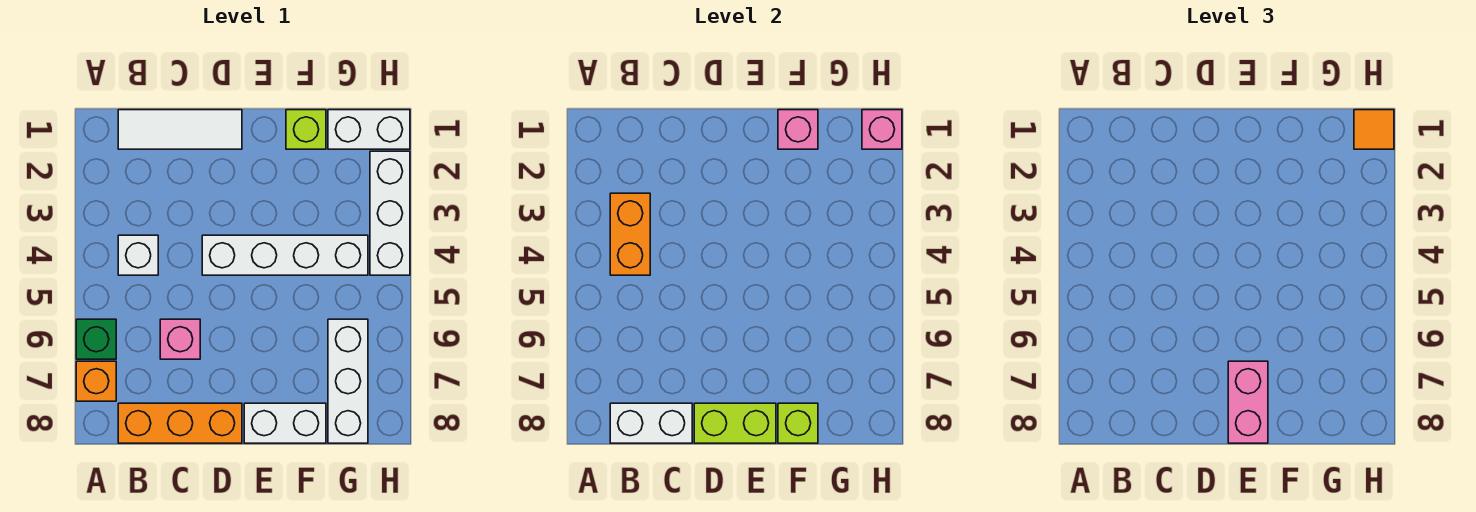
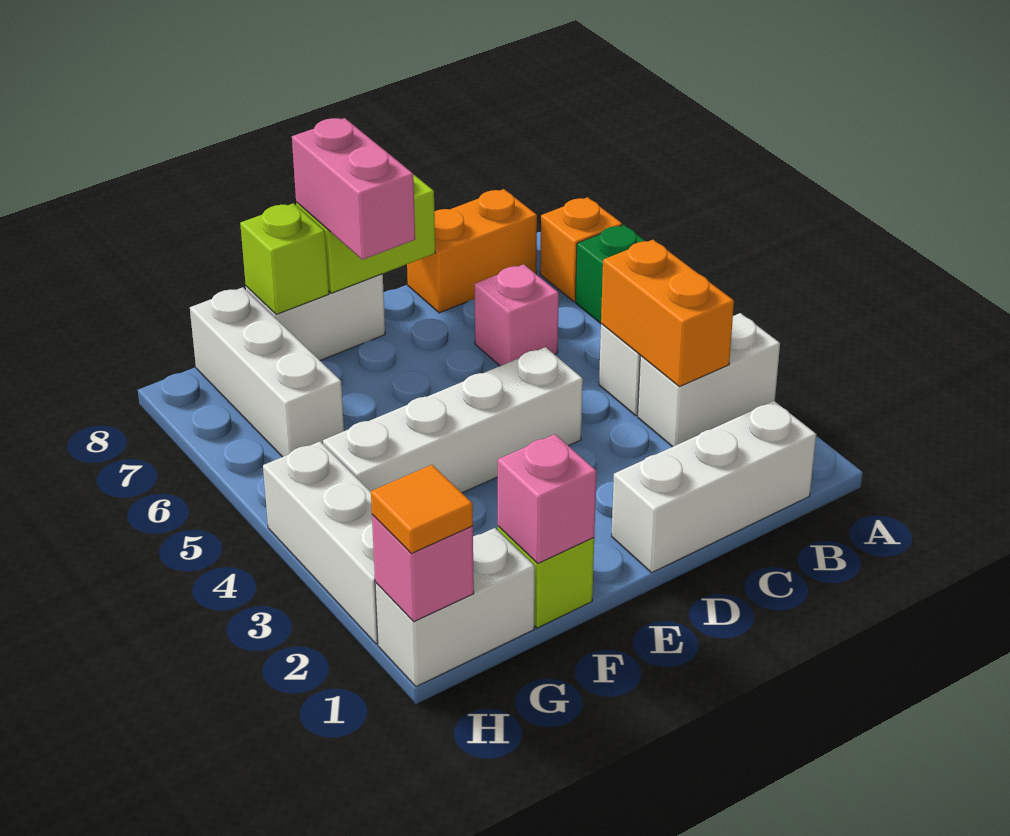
white tile B1:D1 level 1 -> white brick B1:D1 level 1
orange brick B8:D8 level 1 -> orange brick B8:C8 level 1
white brick B8:C8 level 2 -> white brick A3:B3 level 1

